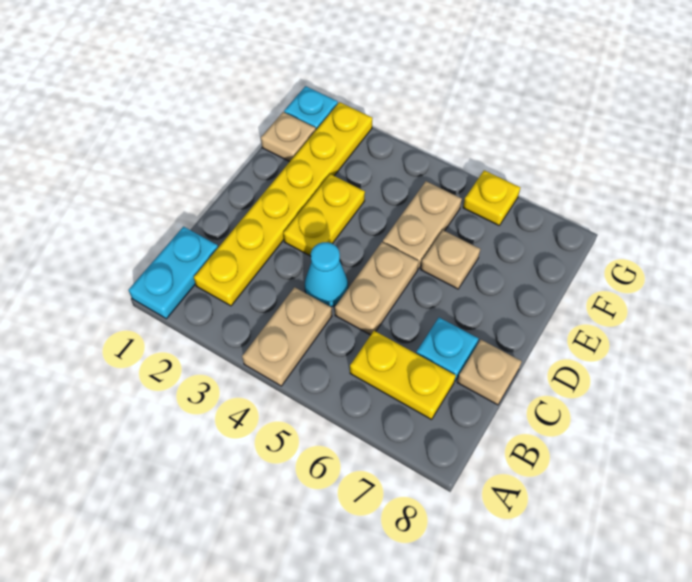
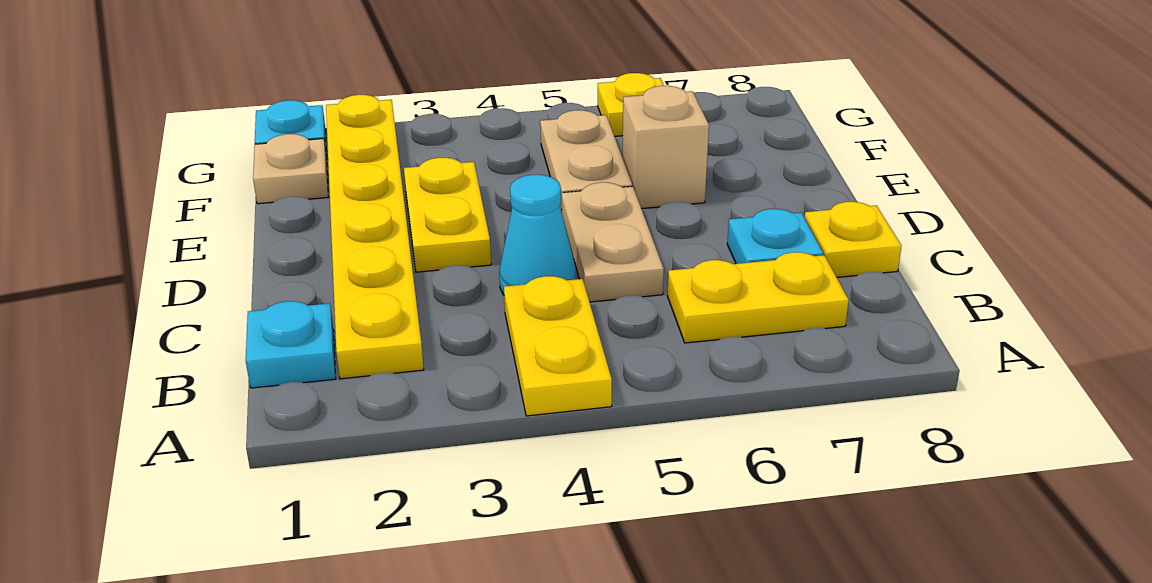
cyan plate A1:B1 level 1 -> cyan plate B1 level 1
tan plate A4:B4 level 1 -> yellow plate A4:B4 level 1
tan plate C8 level 1 -> yellow plate C8 level 1
tan plate E6 level 1 -> tan brick E6 level 1

